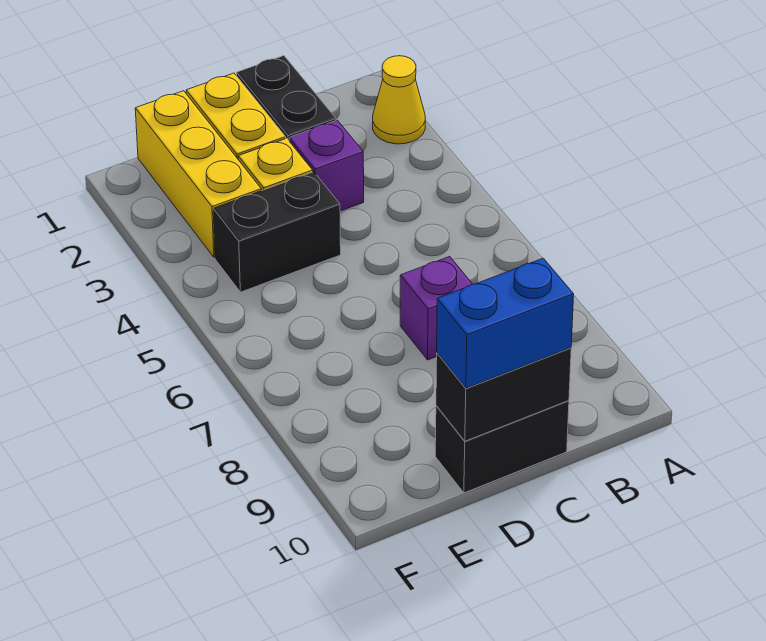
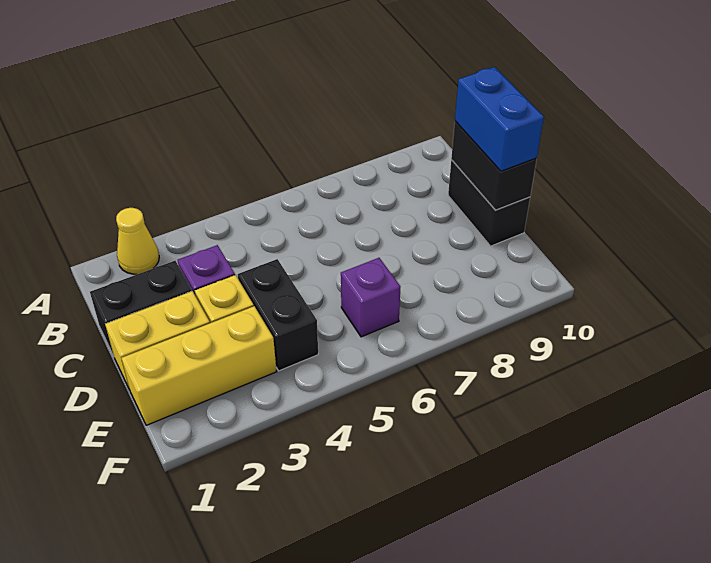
purple brick C7 level 1 -> purple brick E6 level 1

